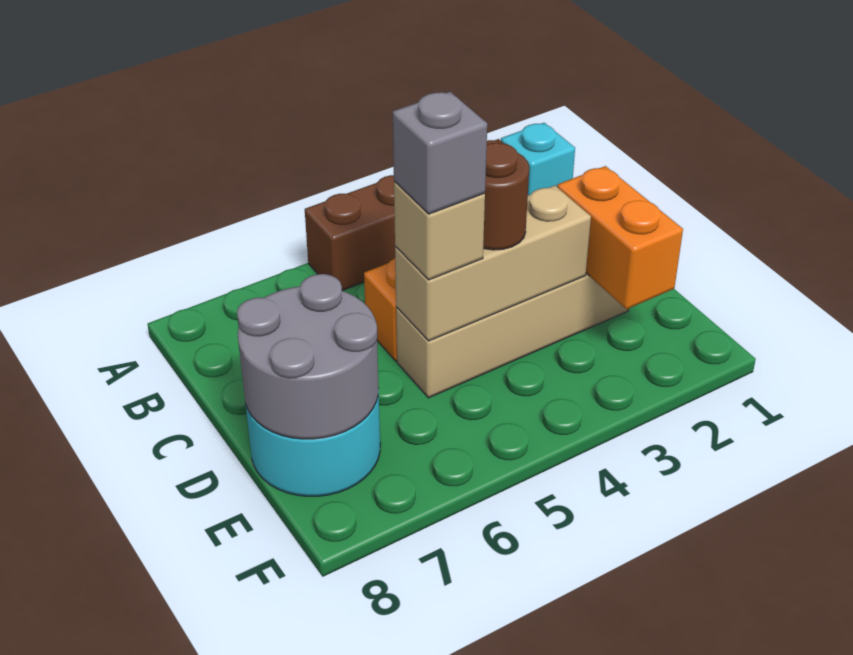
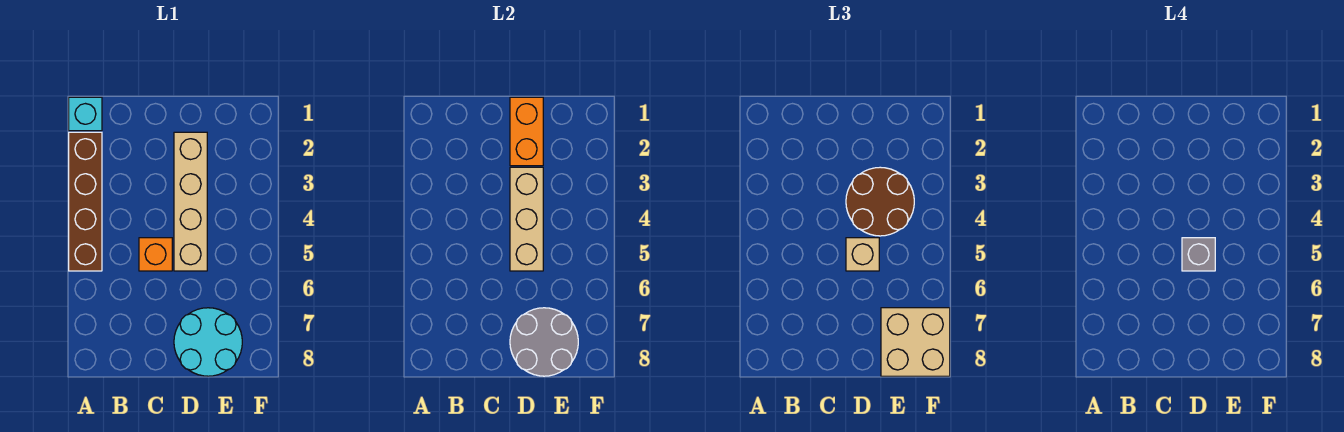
orange brick D2:E2 level 2 -> orange brick D1:D2 level 2
brown round brick D4 level 3 -> brown round brick D3:E4 level 3
none -> tan brick E7:F8 level 3

